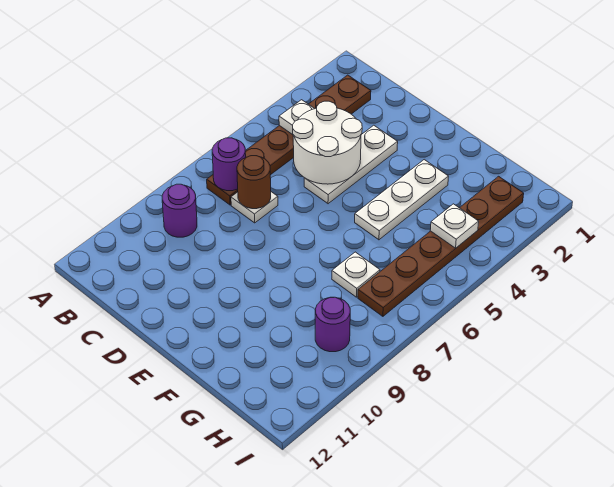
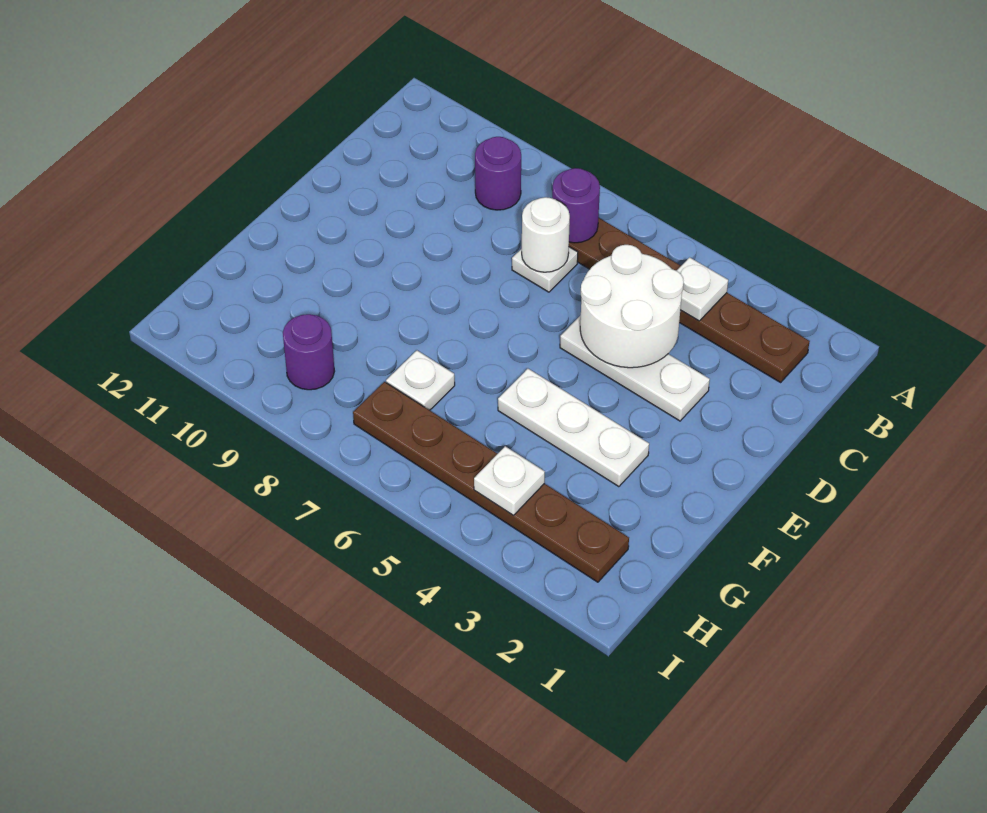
brown round brick C7 level 2 -> white round brick C7 level 2

